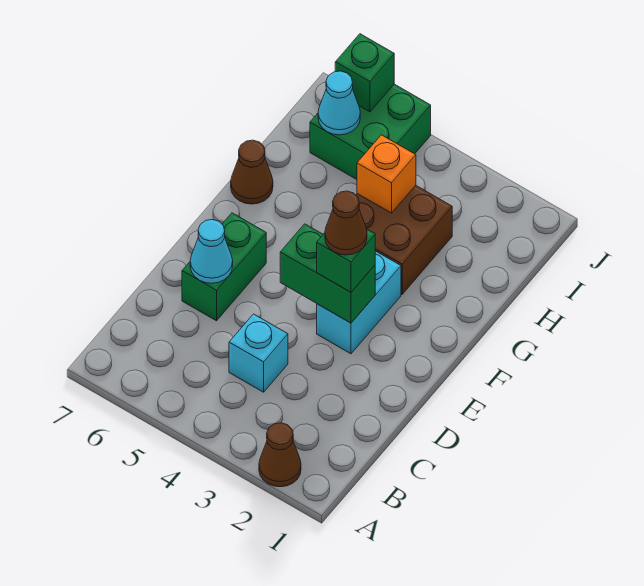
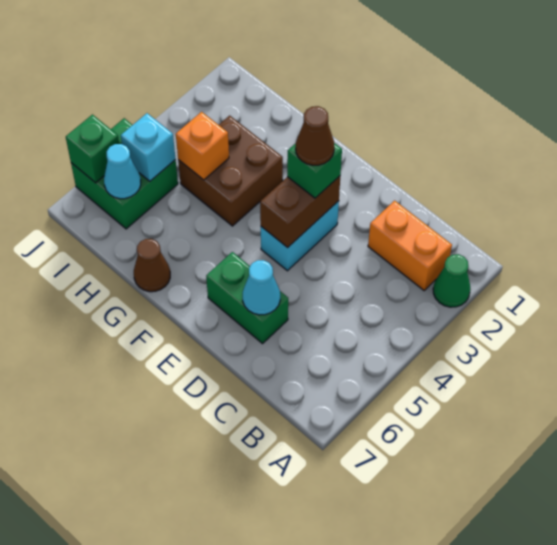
brown cone A2 level 1 -> green cone A2 level 1
none -> orange brick B2:C2 level 1
cyan brick C4 level 1 -> cyan brick I5 level 2
cyan brick E3:F3 level 1 -> cyan brick E3:E4 level 1
green brick E3:E4 level 2 -> brown brick E3:E4 level 2

